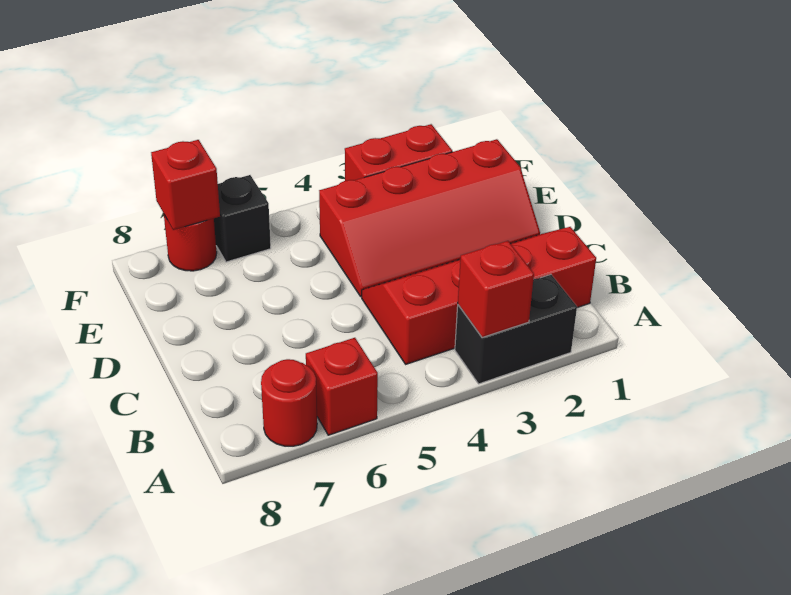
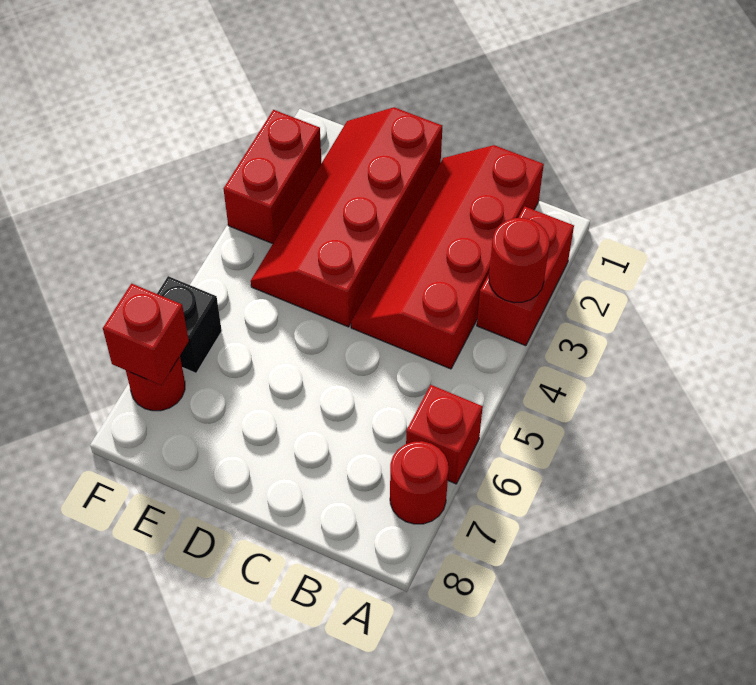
black brick A2:A3 level 1 -> red brick A2:A3 level 1
red brick A3 level 2 -> red round brick A3 level 2
red slope D1:E4 level 1 top E -> red slope D1:E4 level 1 top D

